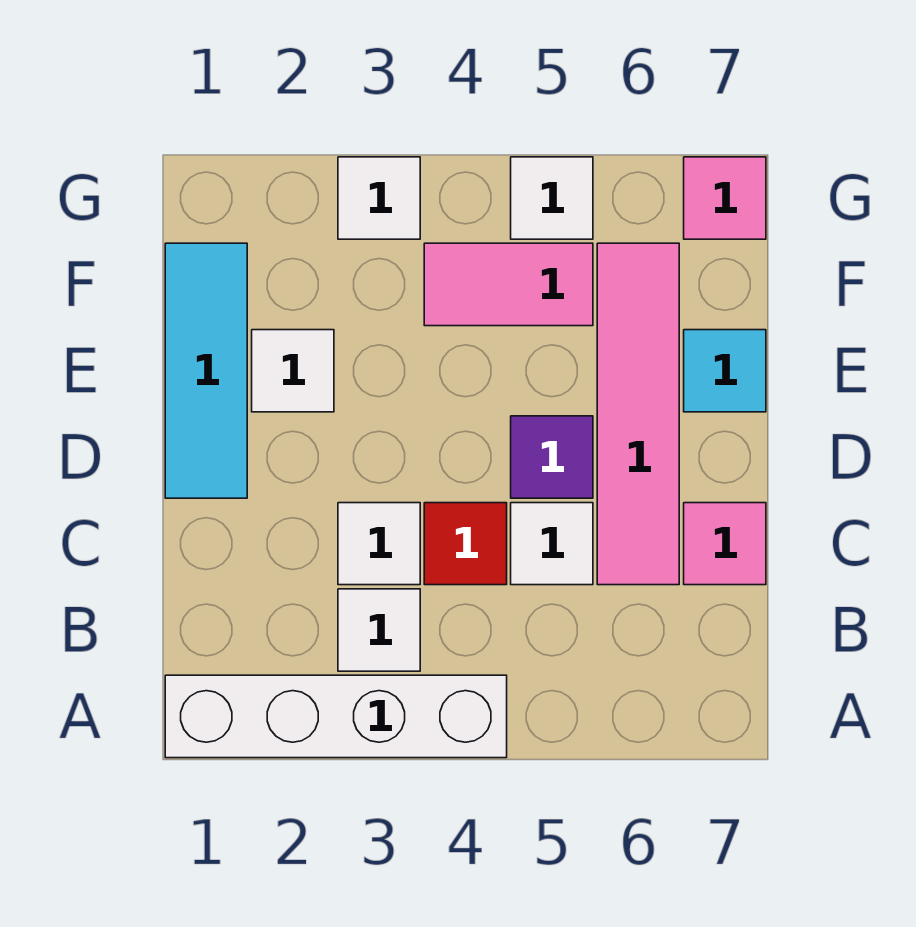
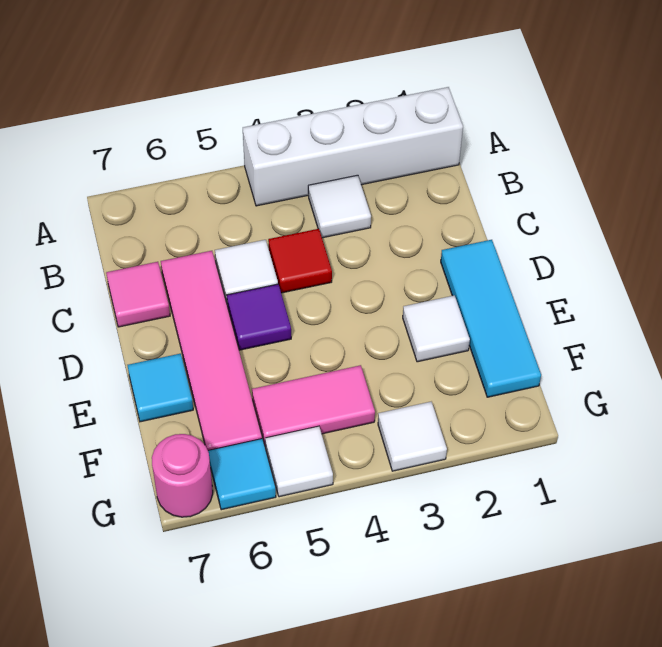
white tile C3 level 1 -> none
none -> cyan tile G6 level 1
pink tile G7 level 1 -> pink round brick G7 level 1

